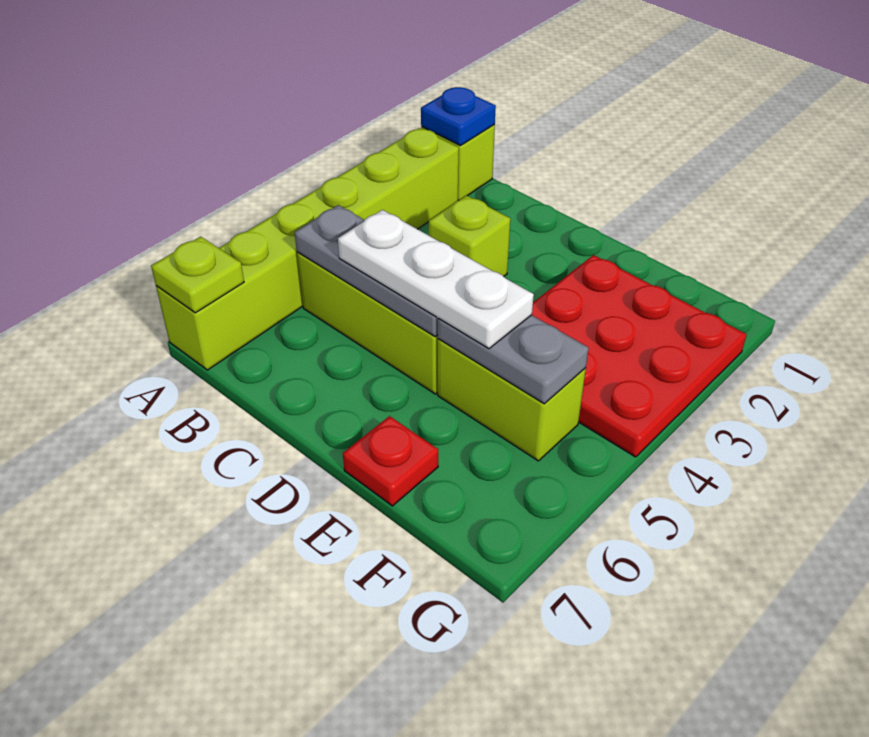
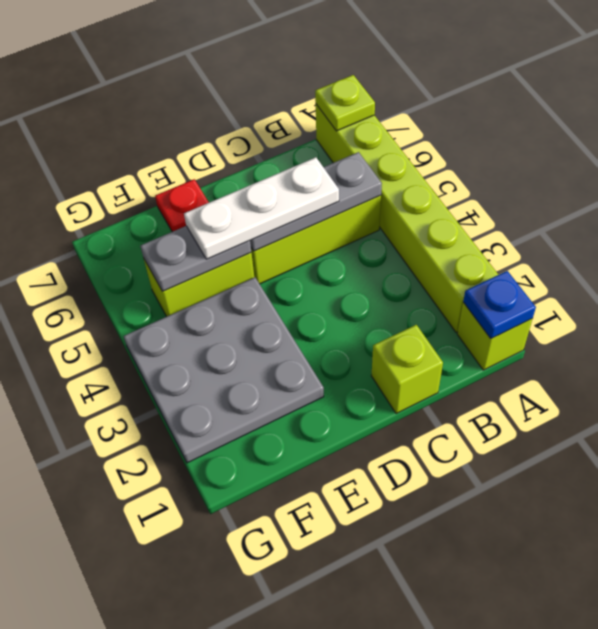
lime brick C3 level 1 -> lime brick C1 level 1
red plate E2:G4 level 1 -> grey plate E2:G4 level 1

